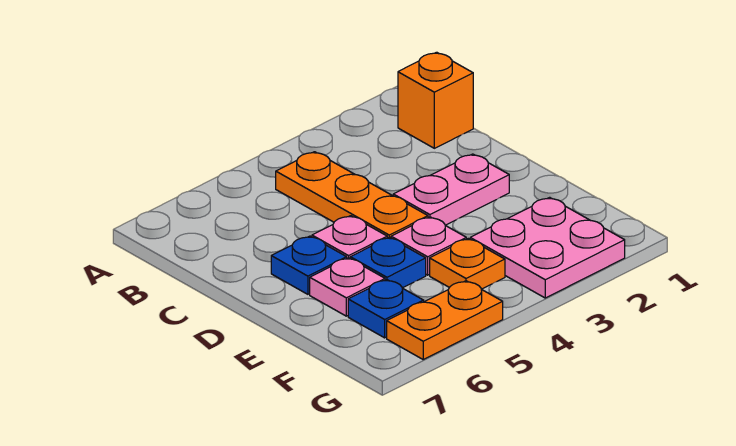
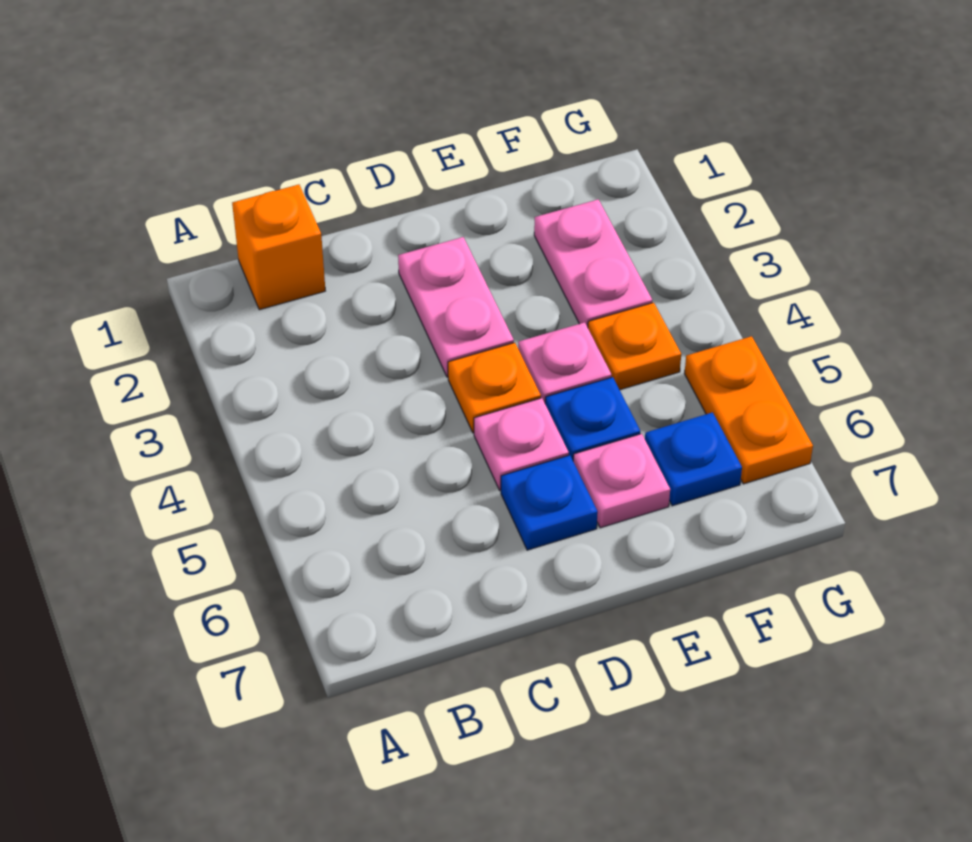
orange plate B4:D4 level 1 -> orange plate D4 level 1
pink plate F2:G3 level 1 -> pink plate F2:F3 level 1

